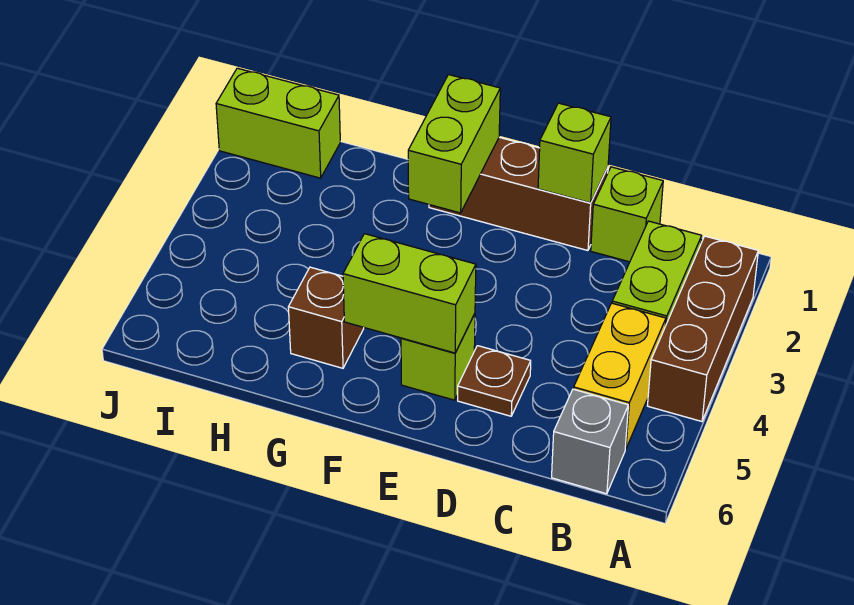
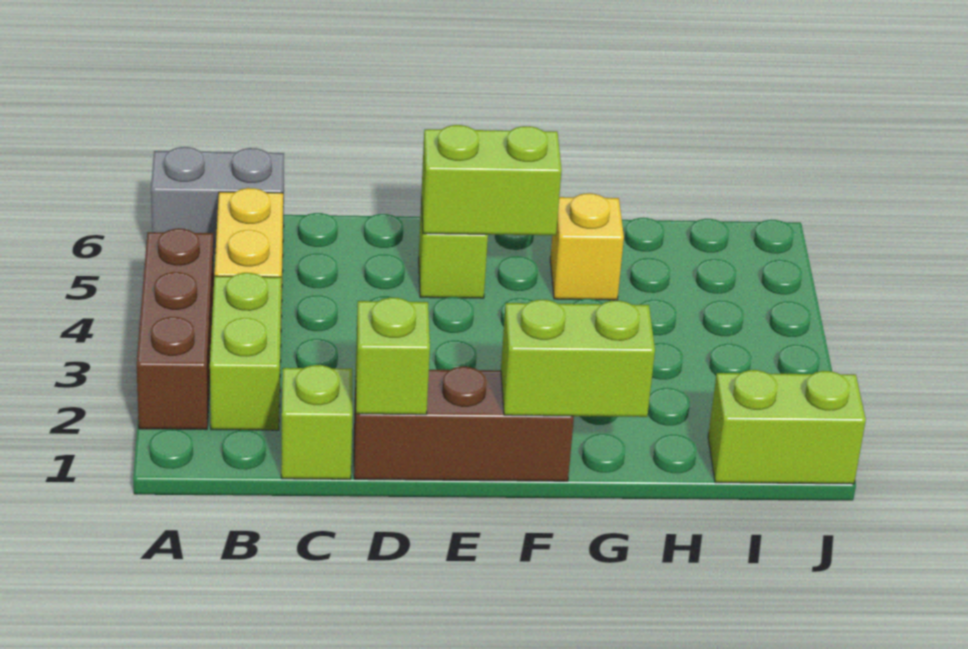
grey brick B6 level 1 -> grey brick A6:B6 level 1
brown plate D5 level 1 -> none
lime brick F1:F2 level 2 -> lime brick F1:G1 level 2
brown brick G5 level 1 -> yellow brick G5 level 1

